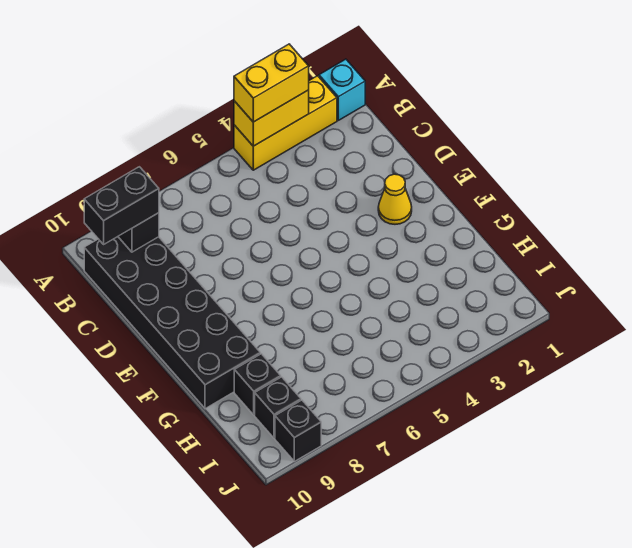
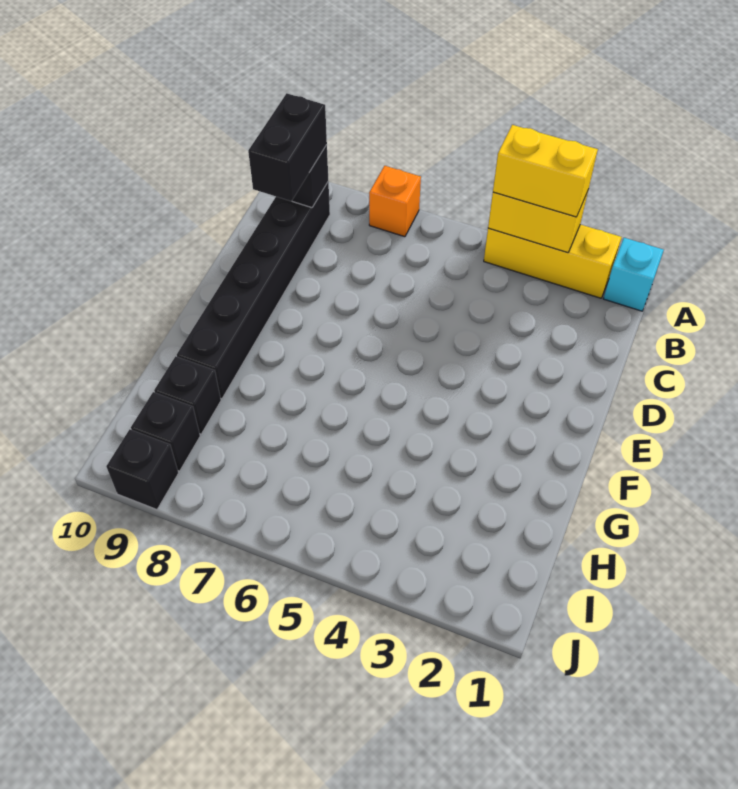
none -> orange brick A7 level 1
black brick B9:G10 level 1 -> black brick B9:G9 level 1
black brick B9:B10 level 3 -> black brick B9:C9 level 3
yellow cone E2 level 1 -> none

